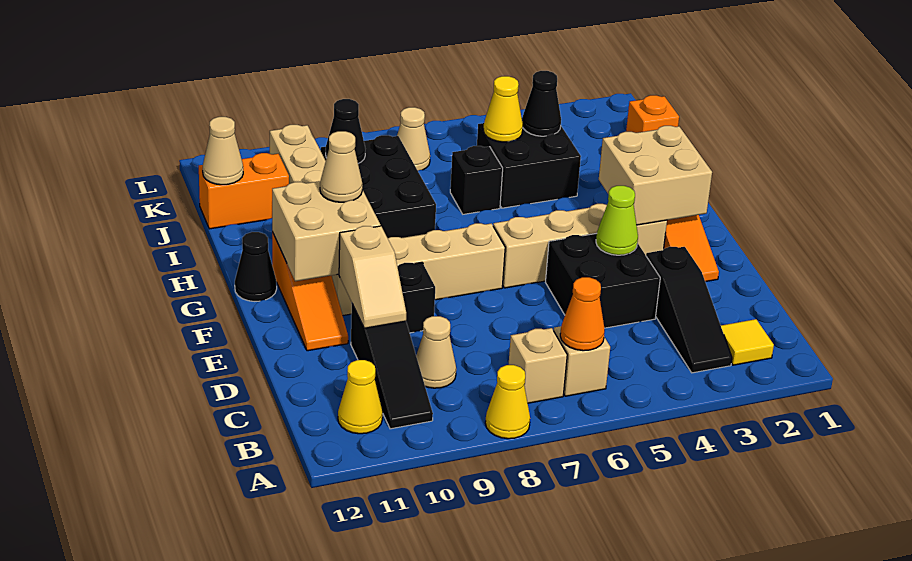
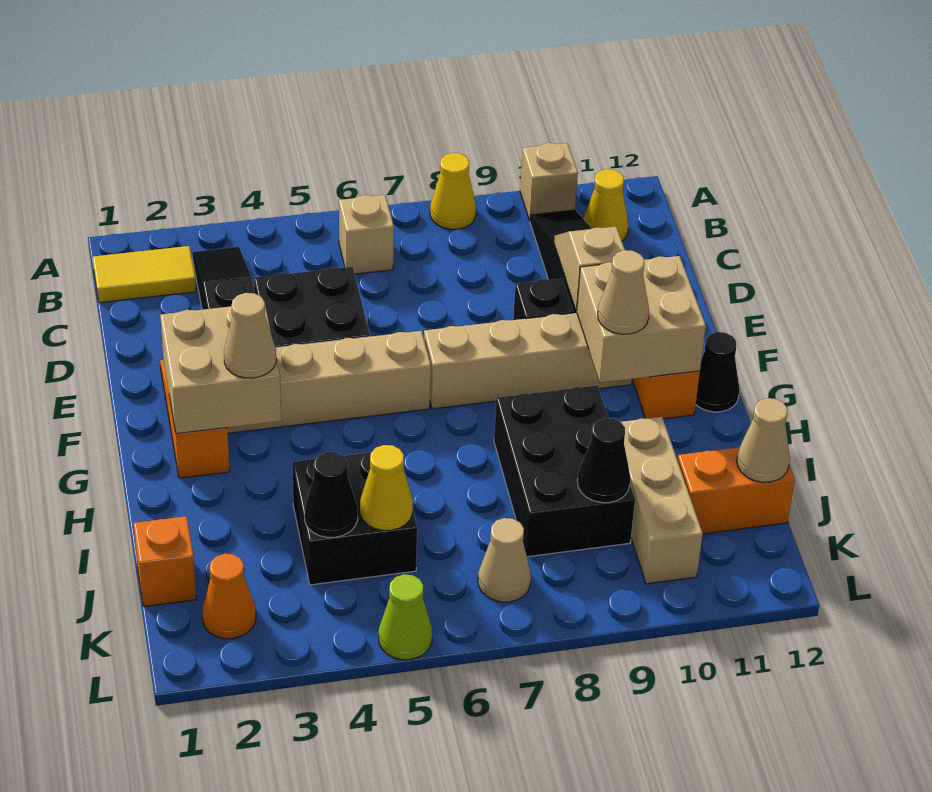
yellow tile B2 level 1 -> yellow tile B1:B2 level 1
orange cone B6 level 2 -> orange cone K2 level 1
tan brick B7 level 1 -> tan brick A10 level 1
tan cone C9 level 1 -> tan cone G3 level 3
lime cone E4 level 2 -> lime cone L5 level 1
black brick I6 level 1 -> none

